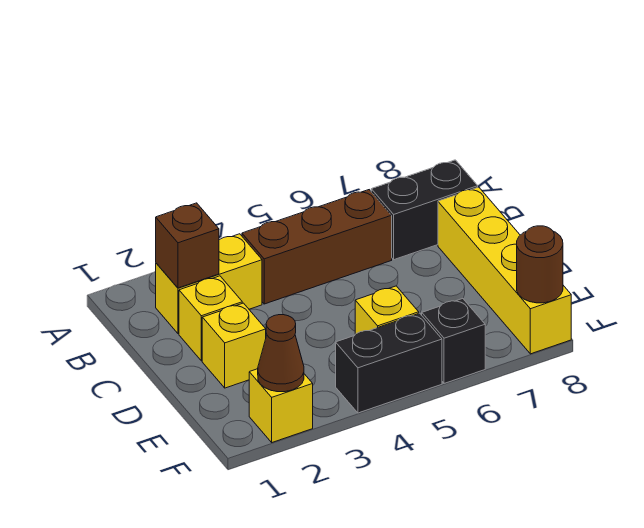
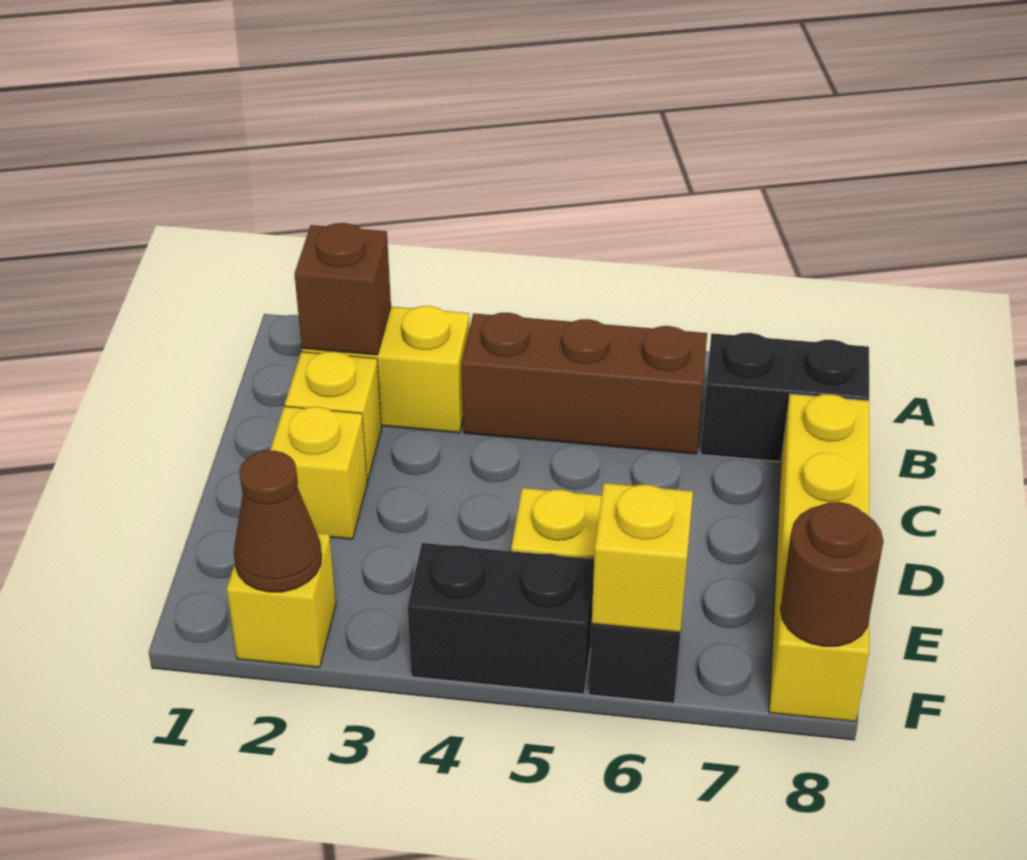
none -> yellow brick F6 level 2

